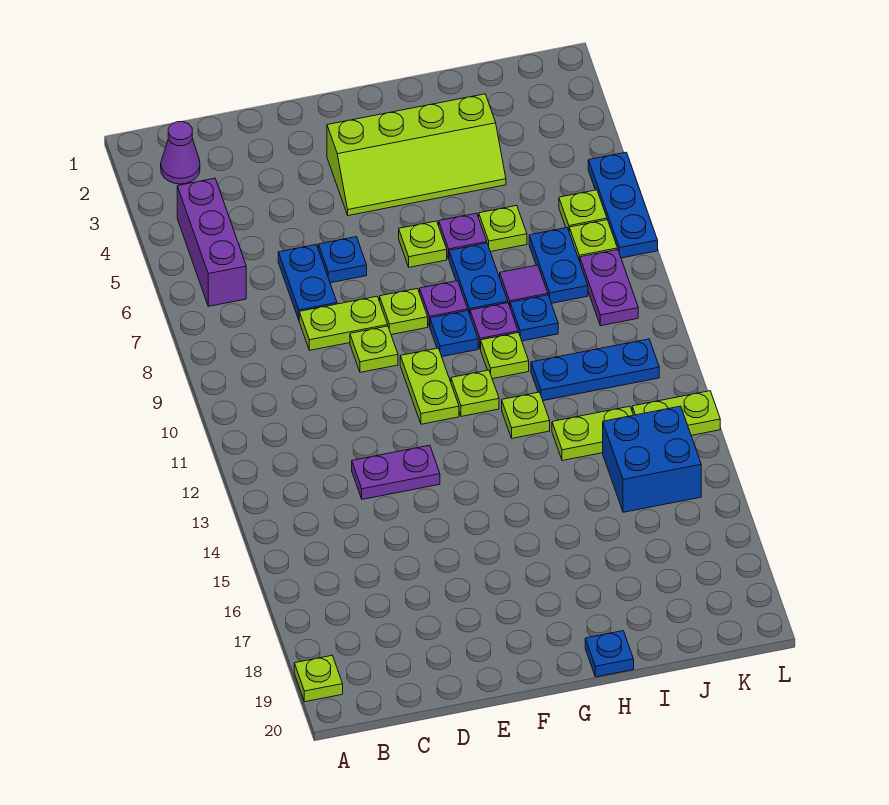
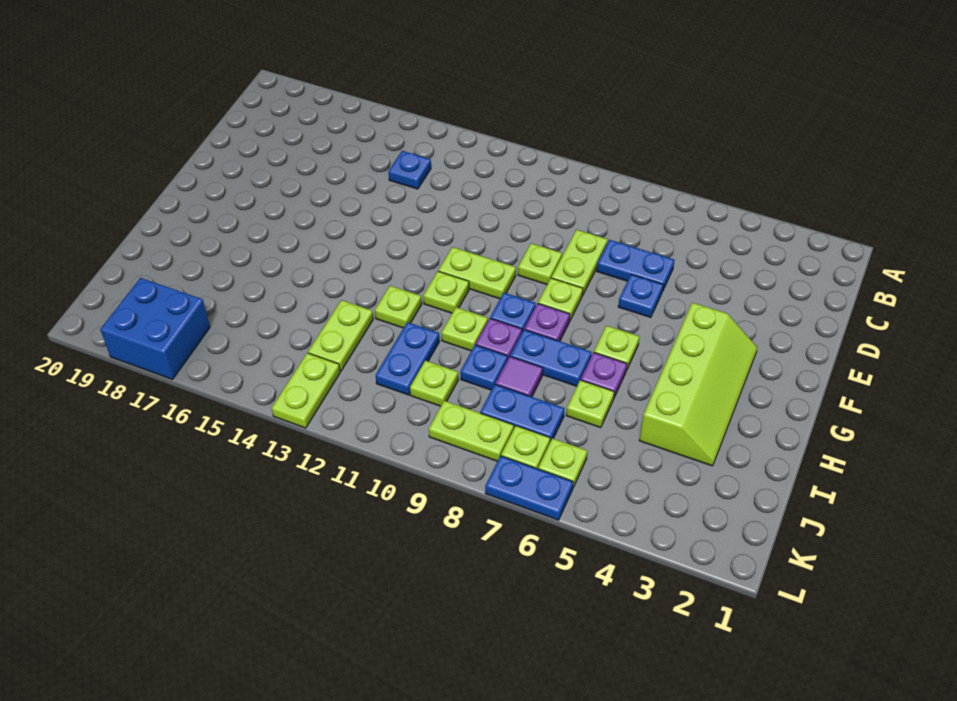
lime plate A19 level 1 -> lime plate J10 level 1
purple cone B2 level 1 -> none
purple brick B4:B6 level 1 -> none
purple plate D13:E13 level 1 -> none
lime slope F3:I4 level 1 top 3 -> lime slope F3:I4 level 1 top 4
blue plate H20 level 1 -> blue plate C14 level 1
blue plate I11:K11 level 1 -> blue plate I11:J11 level 1
blue brick J14:K15 level 1 -> blue brick K17:L18 level 1
purple plate K8:K9 level 1 -> lime plate K8:K9 level 1
blue plate L5:L7 level 1 -> blue plate L6:L7 level 1

